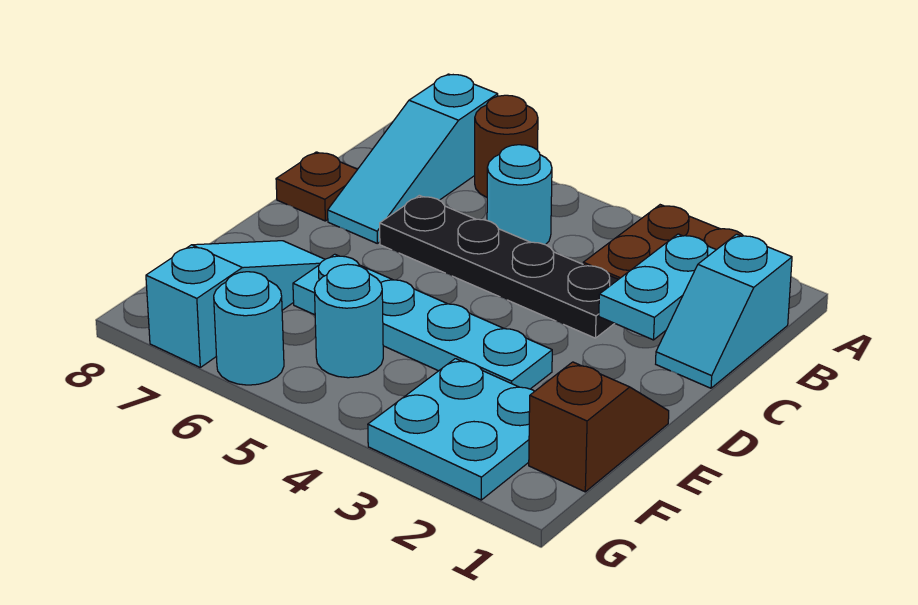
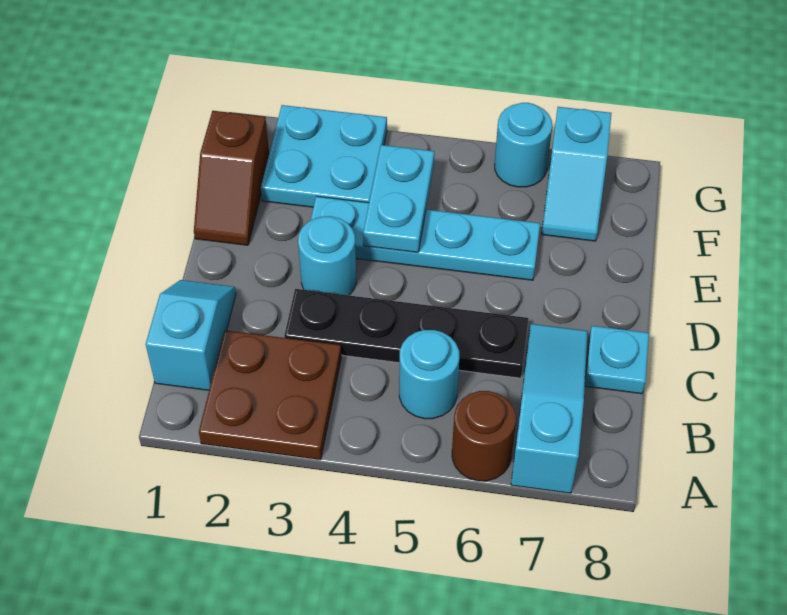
cyan plate B2:C2 level 2 -> cyan plate E4:F4 level 2
brown plate C8 level 1 -> cyan plate C8 level 1
cyan slope E7:G7 level 1 top G -> cyan slope F7:G7 level 1 top G
cyan round brick F5 level 1 -> cyan round brick D3 level 1

